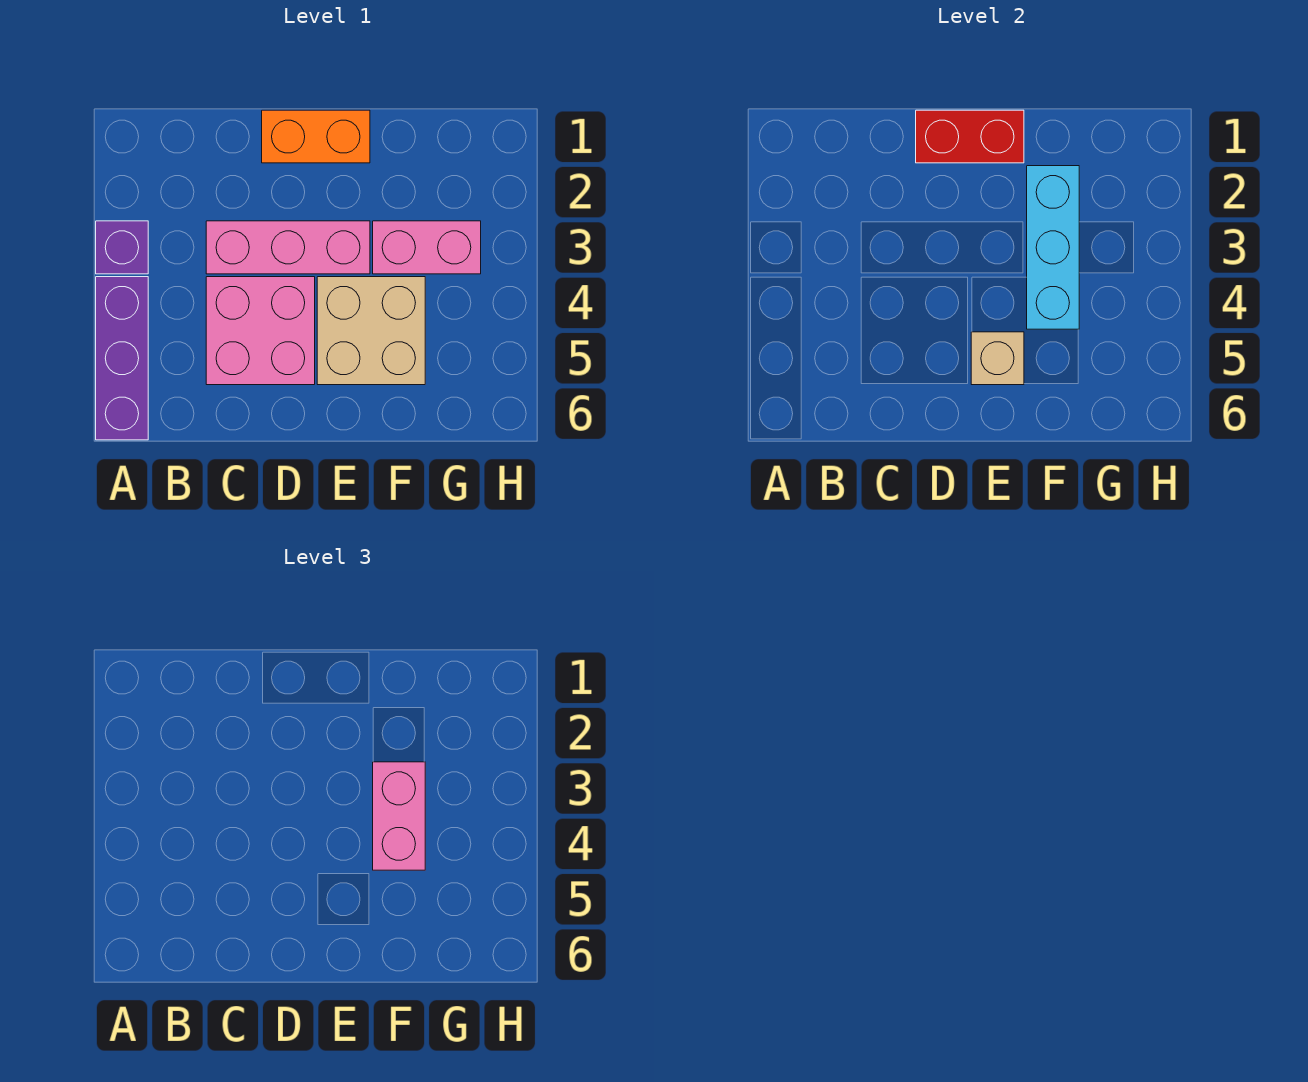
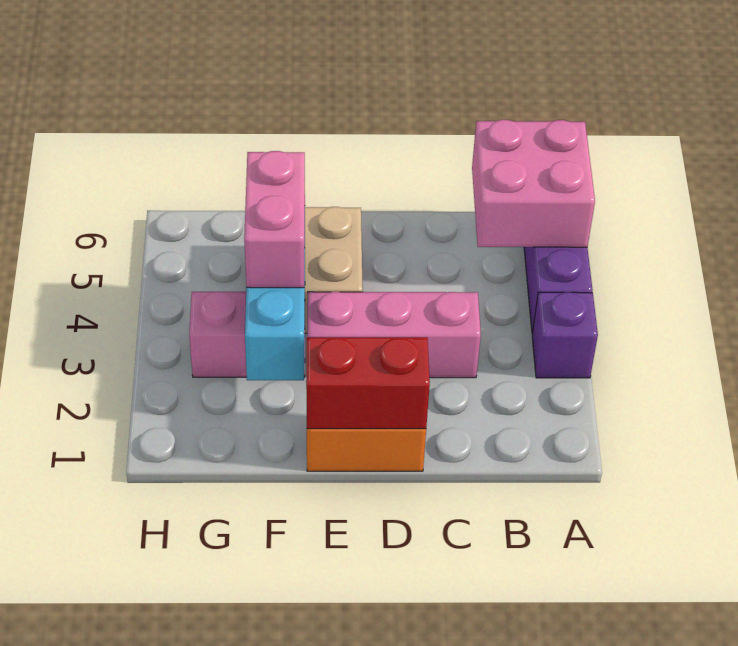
pink brick C4:D5 level 1 -> pink brick A5:B6 level 2
tan brick E5 level 2 -> none

